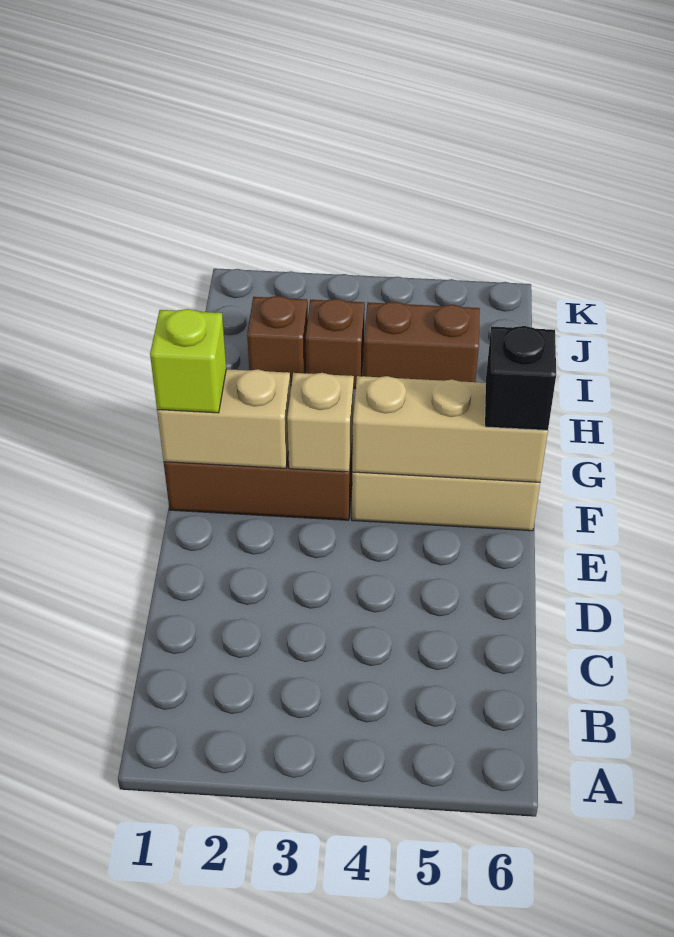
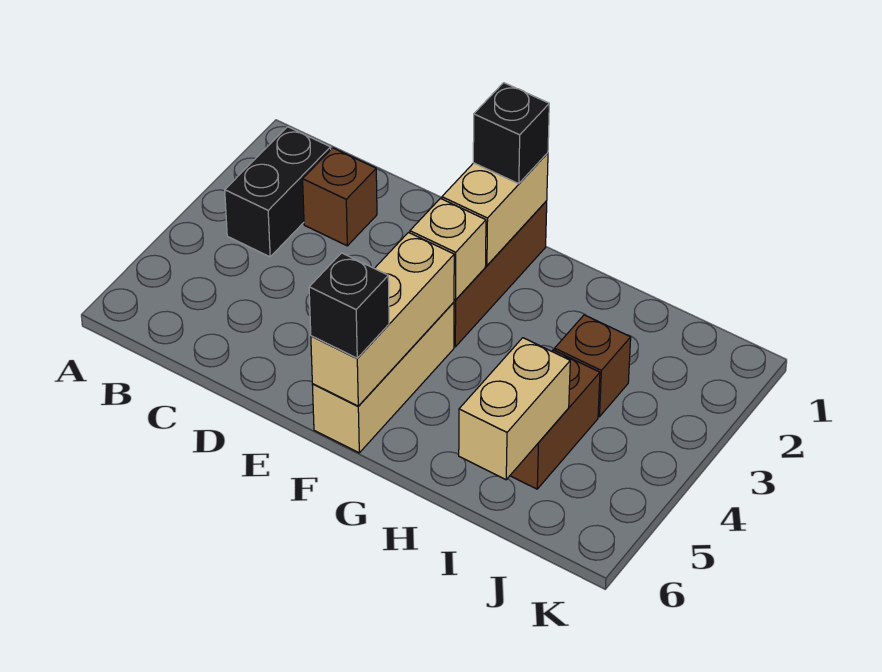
none -> black brick B2:B3 level 1
lime brick F1 level 3 -> black brick F1 level 3
brown brick I2 level 1 -> brown brick C2 level 1
none -> tan brick I5:I6 level 2

